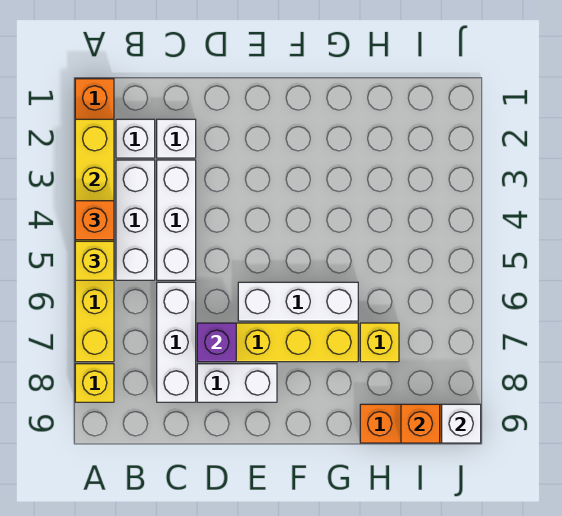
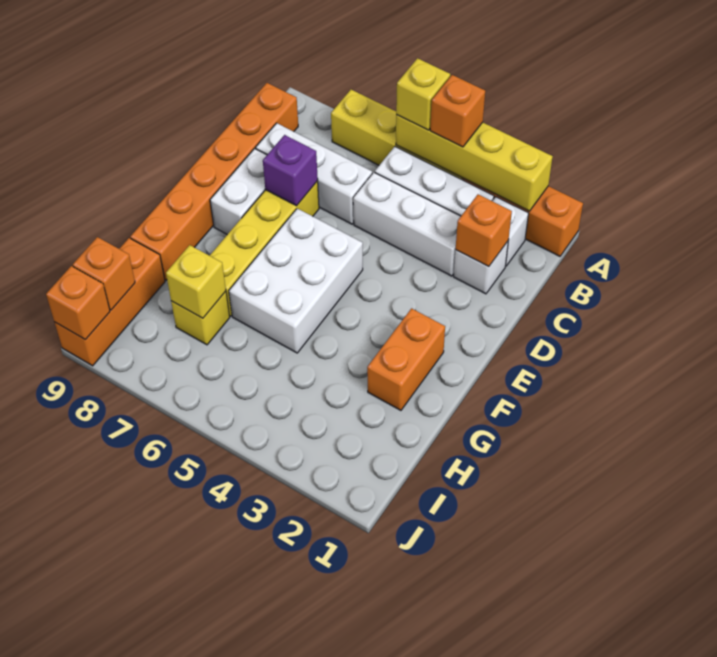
yellow brick A8 level 1 -> yellow brick H7 level 2
none -> orange brick B9:G9 level 1
none -> orange brick C2 level 2
white brick E6:G6 level 1 -> white brick E5:G6 level 1
none -> orange brick F2:G2 level 1
white brick J9 level 2 -> orange brick J9 level 2

